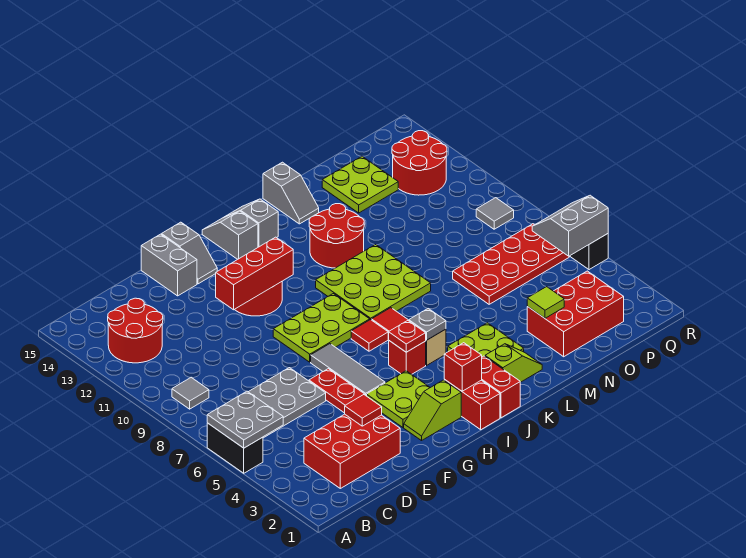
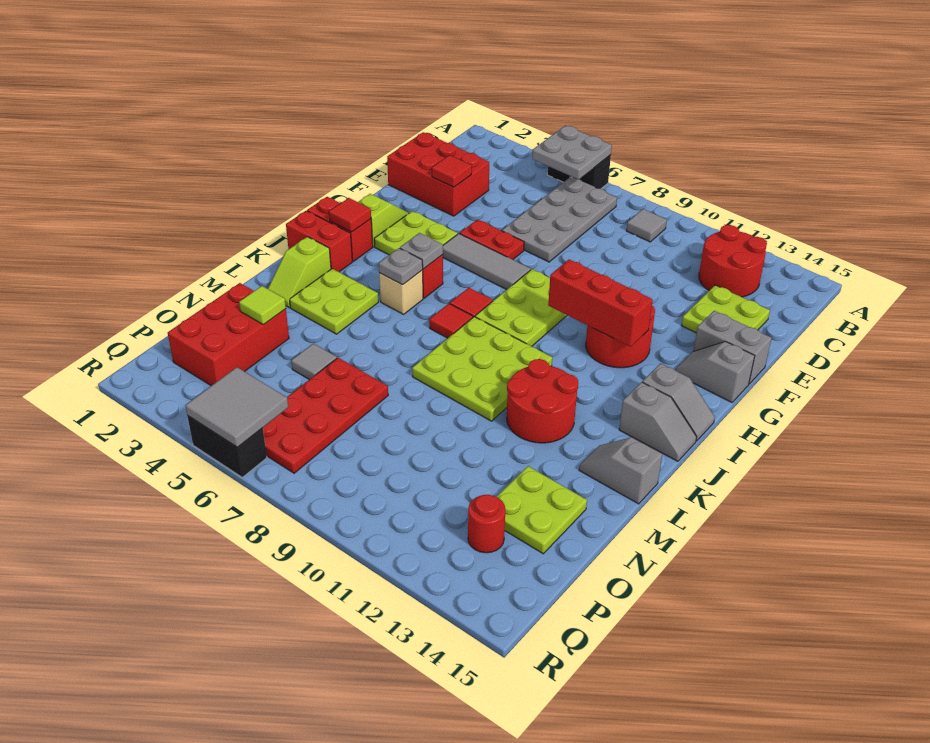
red brick C2:E3 level 1 -> red brick D1:E3 level 1
none -> lime plate D13:E14 level 1
red brick F11:H11 level 2 -> red brick H10:H12 level 2
red brick I2 level 2 -> red tile I2 level 2
red plate I5 level 2 -> grey plate I5 level 2
red round brick P12:Q13 level 1 -> red round brick P13 level 1
grey slope Q5:R6 level 2 top 5 -> grey tile Q5:R6 level 2
grey tile Q9 level 1 -> grey tile N5 level 1

